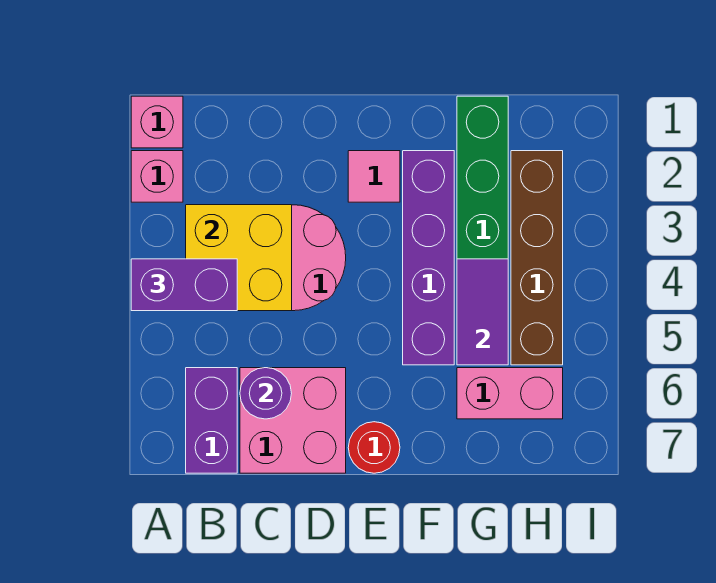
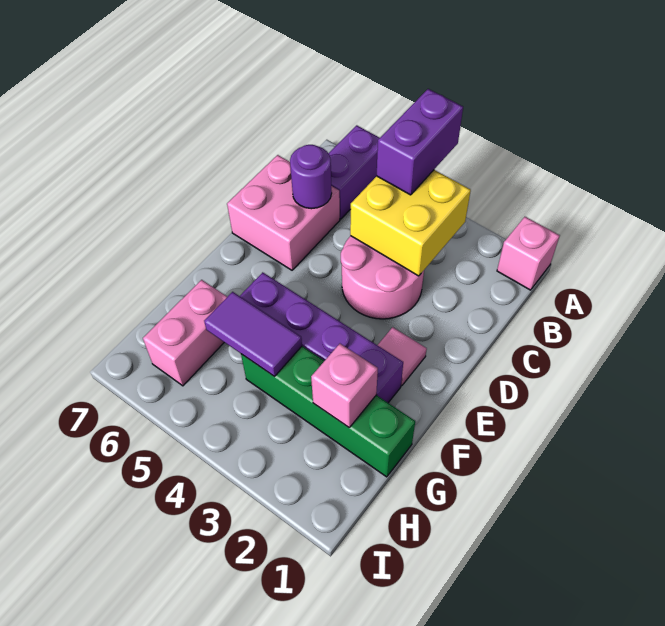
pink brick A2 level 1 -> pink brick G2 level 2
purple brick B6:B7 level 1 -> purple brick A6:B6 level 1
red round brick E7 level 1 -> none
brown brick H2:H5 level 1 -> none

